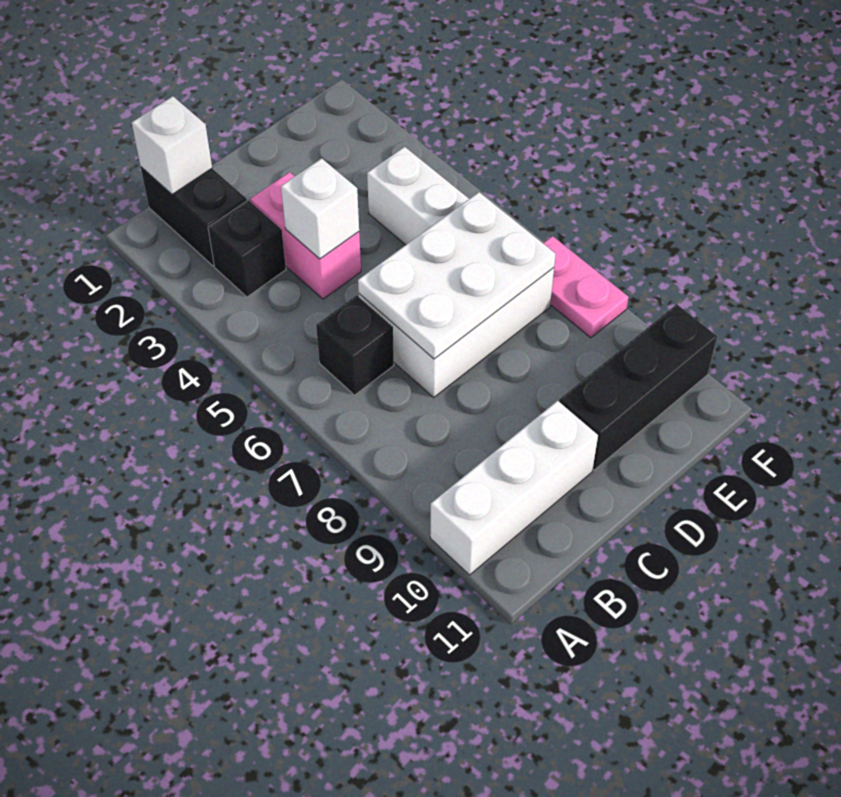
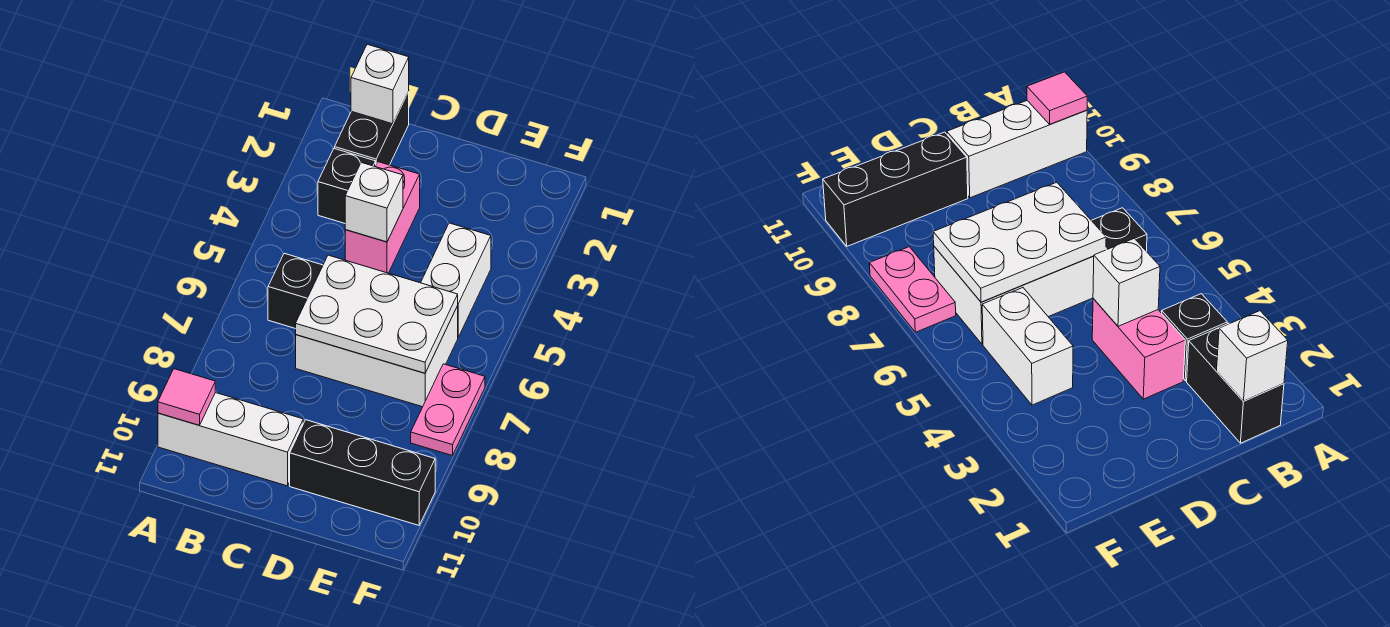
none -> pink tile A10 level 2

